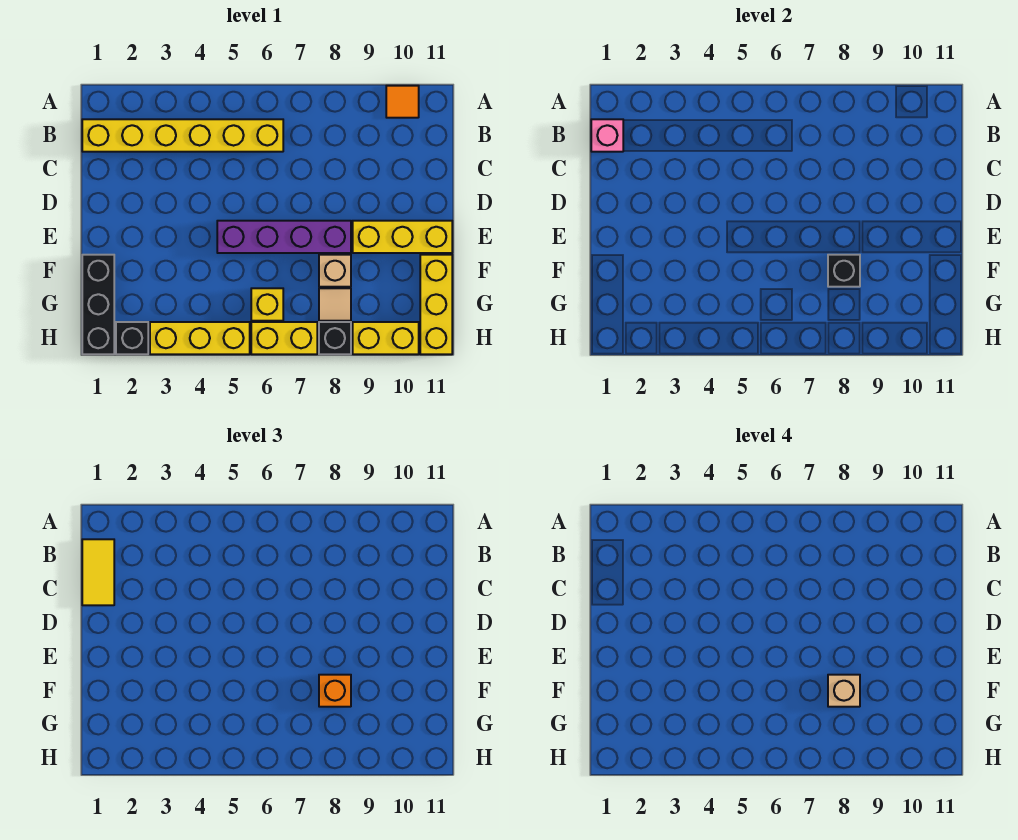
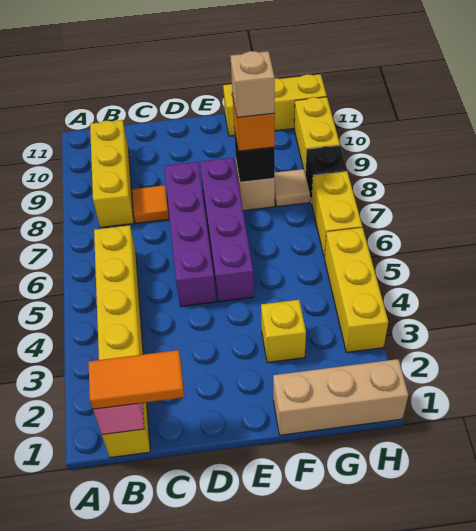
orange tile A10 level 1 -> orange tile C8 level 1
yellow tile B1:C1 level 3 -> orange tile B1:C1 level 3
none -> purple brick D5:D8 level 1
yellow brick E9:E11 level 1 -> yellow brick B8:B10 level 1
black brick F1:H1 level 1 -> tan brick F1:H1 level 1
yellow brick G6 level 1 -> yellow brick F3 level 1
black brick H2 level 1 -> none

